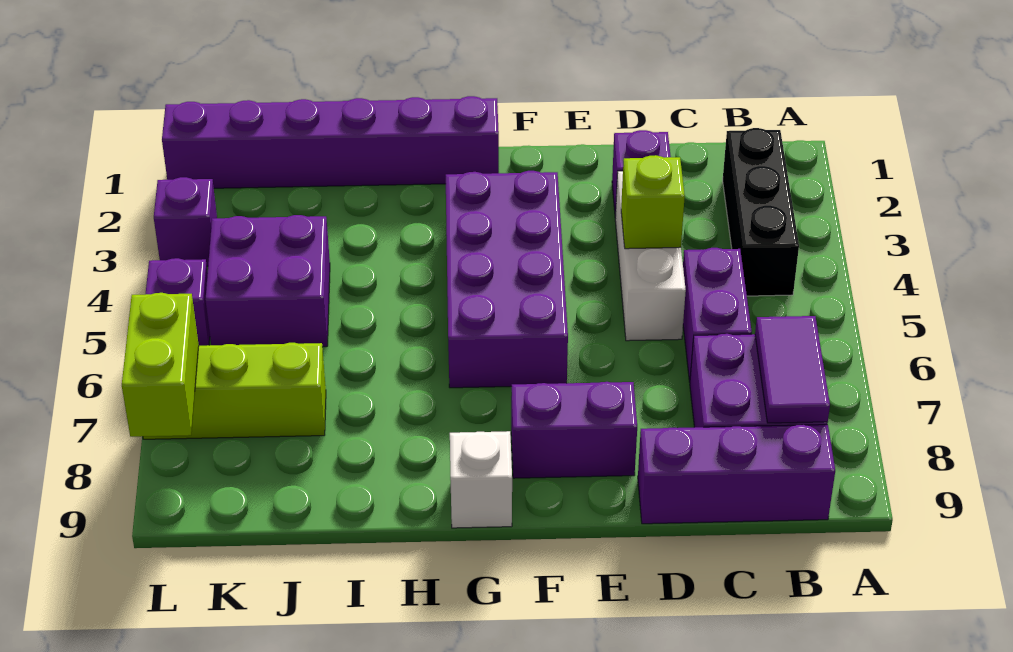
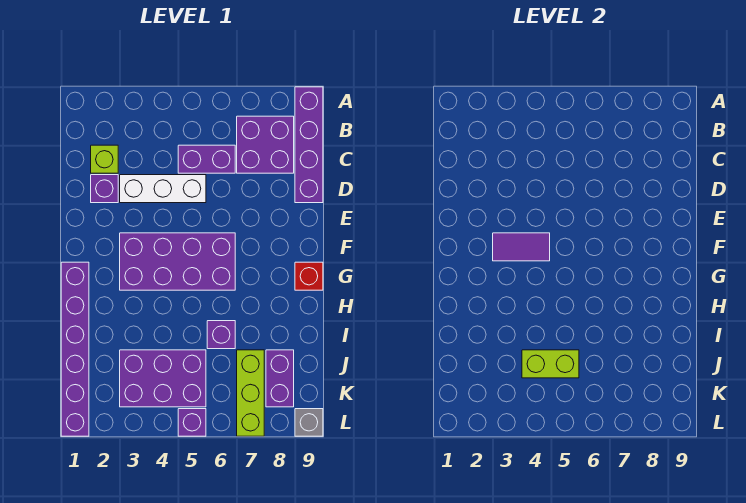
black brick B2:B4 level 1 -> none
purple tile B7:B8 level 2 -> purple tile F3:F4 level 2
purple brick B9:D9 level 1 -> purple brick A9:D9 level 1
lime brick D4 level 2 -> lime brick C2 level 1
purple brick E8:F8 level 1 -> purple brick J8:K8 level 1
white brick G9 level 1 -> red brick G9 level 1
purple brick J4:K5 level 1 -> purple brick J3:K5 level 1
purple brick L3 level 1 -> purple brick I6 level 1
lime brick L7:L8 level 2 -> lime brick J4:J5 level 2
none -> grey brick L9 level 1

